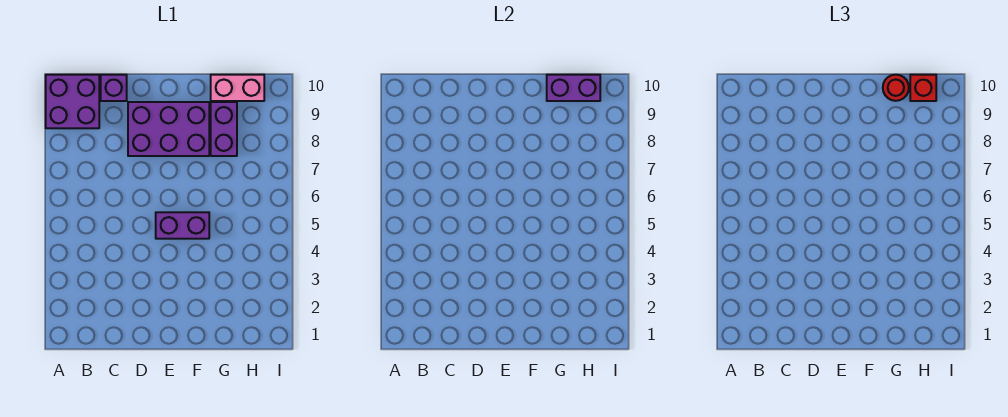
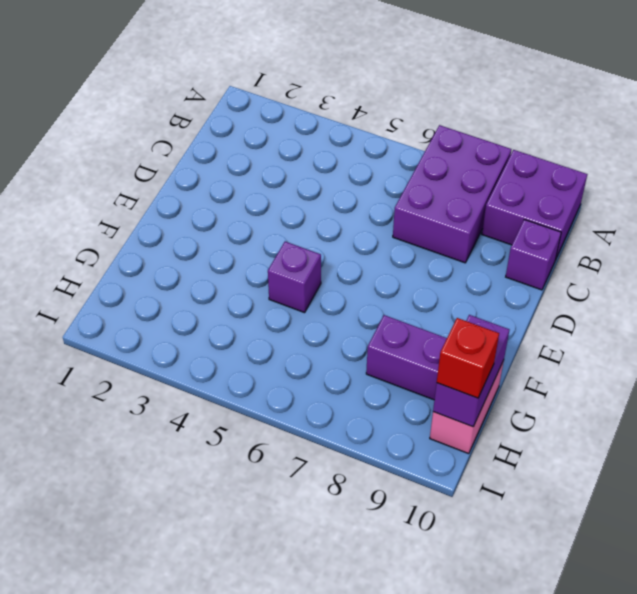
purple brick D8:F9 level 1 -> purple brick A7:C8 level 1
purple brick E5:F5 level 1 -> purple brick F5 level 1
red round brick G10 level 3 -> none

